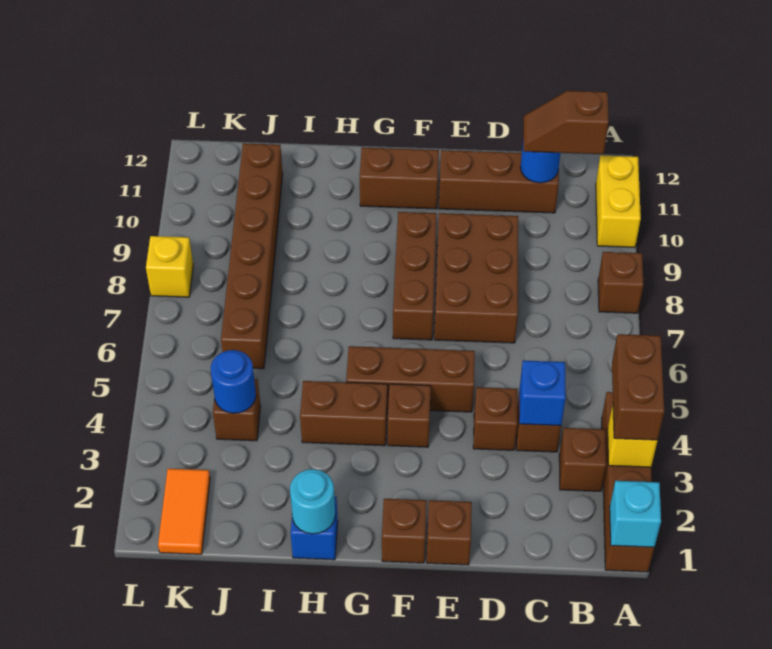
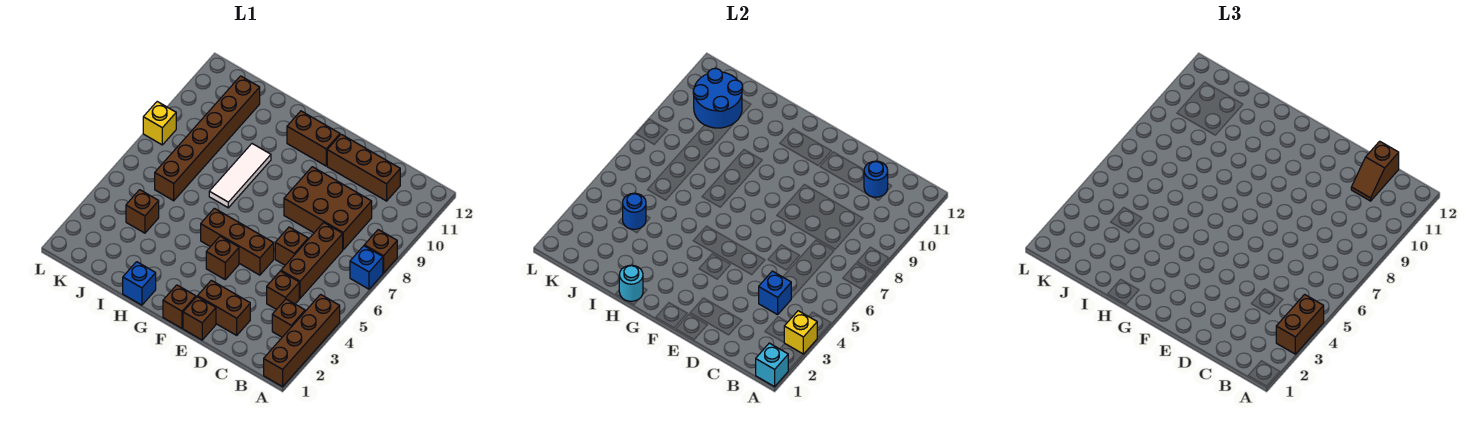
none -> blue brick A7 level 1
yellow brick A10:A11 level 1 -> none
brown slope B11:C11 level 3 top B -> brown slope C11:C12 level 3 top 12
brown brick D4 level 1 -> brown brick D6 level 1
brown brick D7:E9 level 1 -> brown brick C8:E9 level 1
brown brick F7:F9 level 1 -> brown brick C5:C7 level 1
brown brick G4:H4 level 1 -> brown brick D2:E2 level 1
none -> white tile H7:H9 level 1
none -> blue round brick J10:K11 level 2
orange tile K1:K2 level 1 -> none

